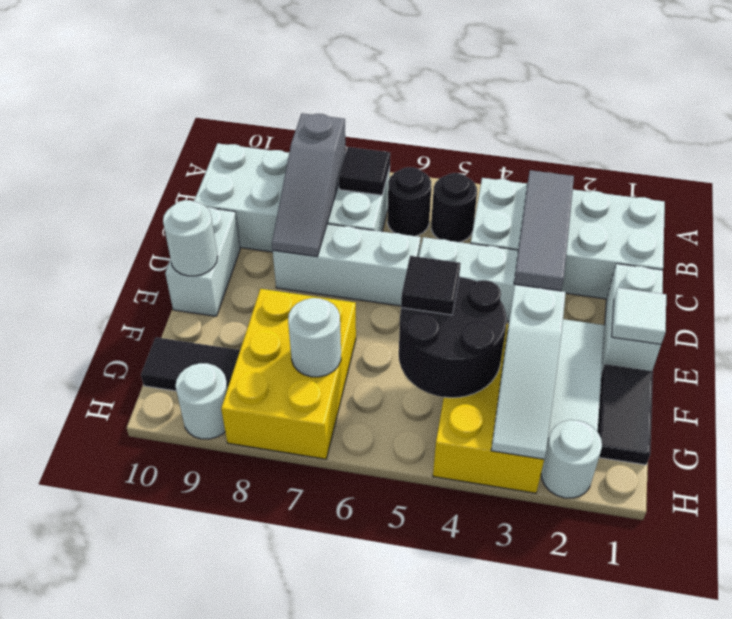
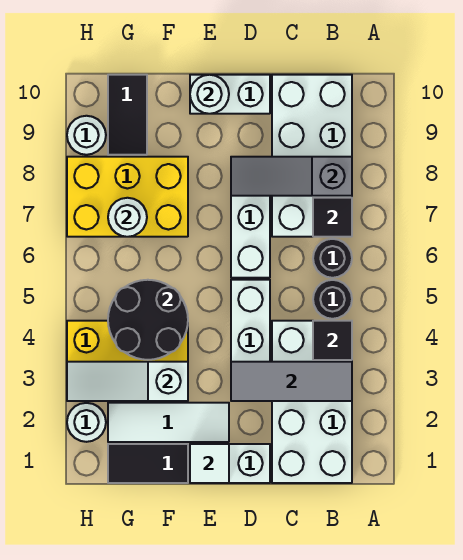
black tile F5 level 3 -> black tile B4 level 2

